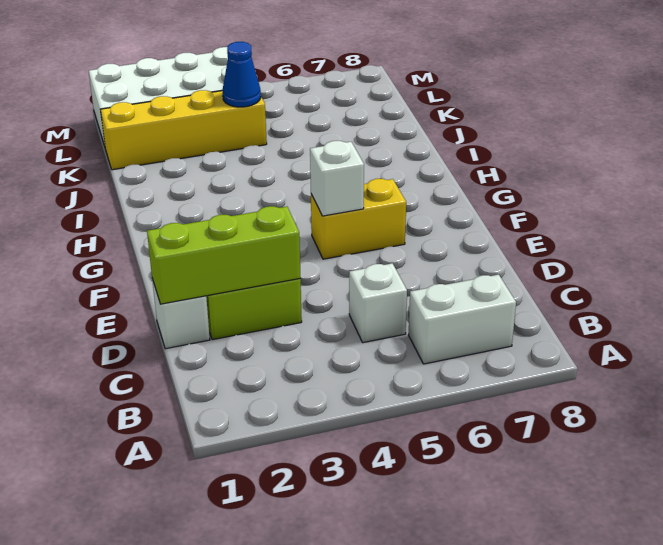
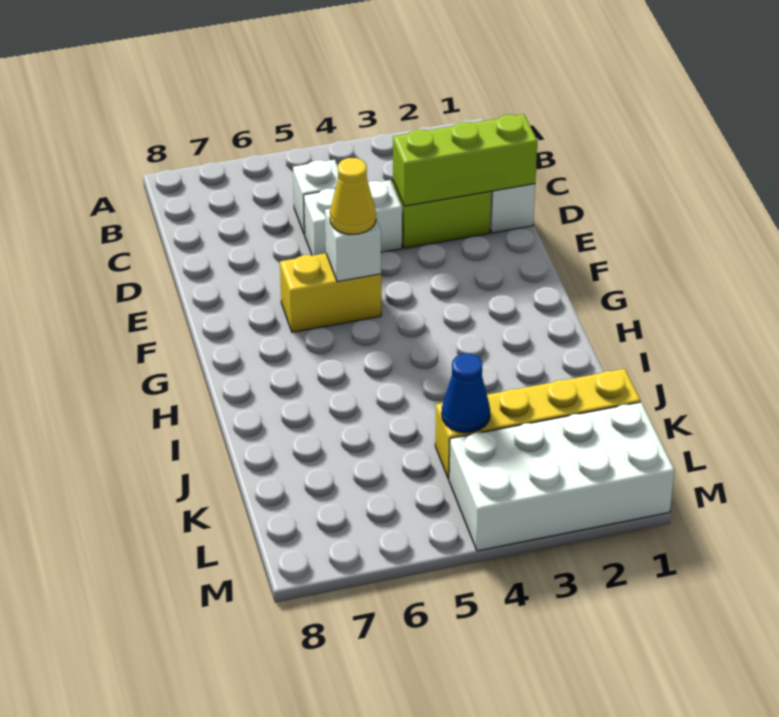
white brick B6:B7 level 1 -> white brick D4:D5 level 1
none -> yellow cone F5 level 3

